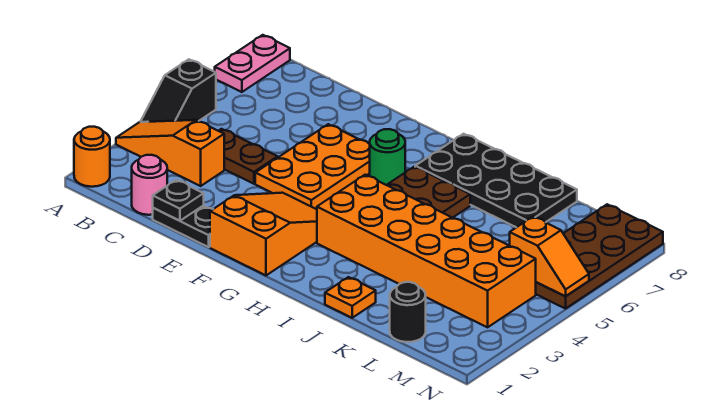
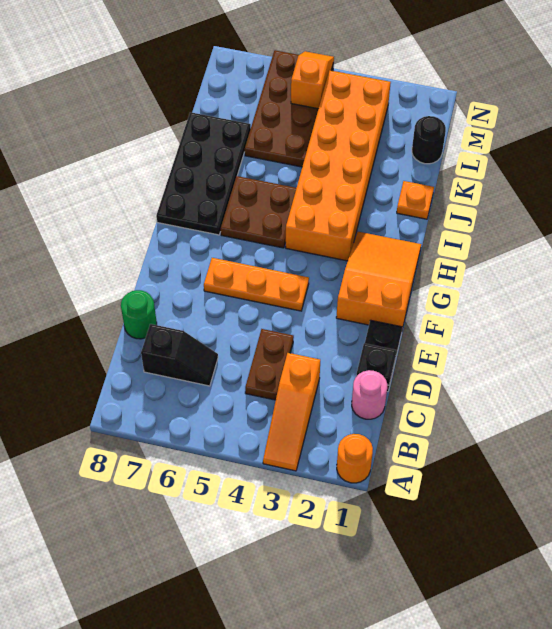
black slope A4:A5 level 1 top 5 -> black slope C6:C7 level 1 top 7
pink plate A7:A8 level 1 -> none
orange plate E4:F6 level 1 -> orange plate F4:F6 level 1
orange slope F1:G3 level 1 top 1 -> orange slope F1:H2 level 1 top F
green round brick G6 level 1 -> green round brick D8 level 1
brown plate M5:N8 level 1 -> brown plate K5:N6 level 1

